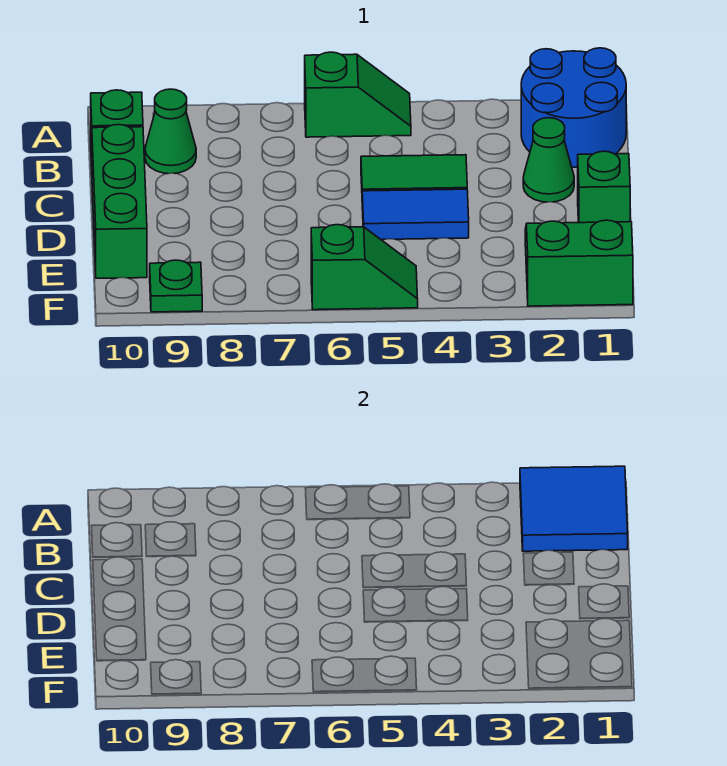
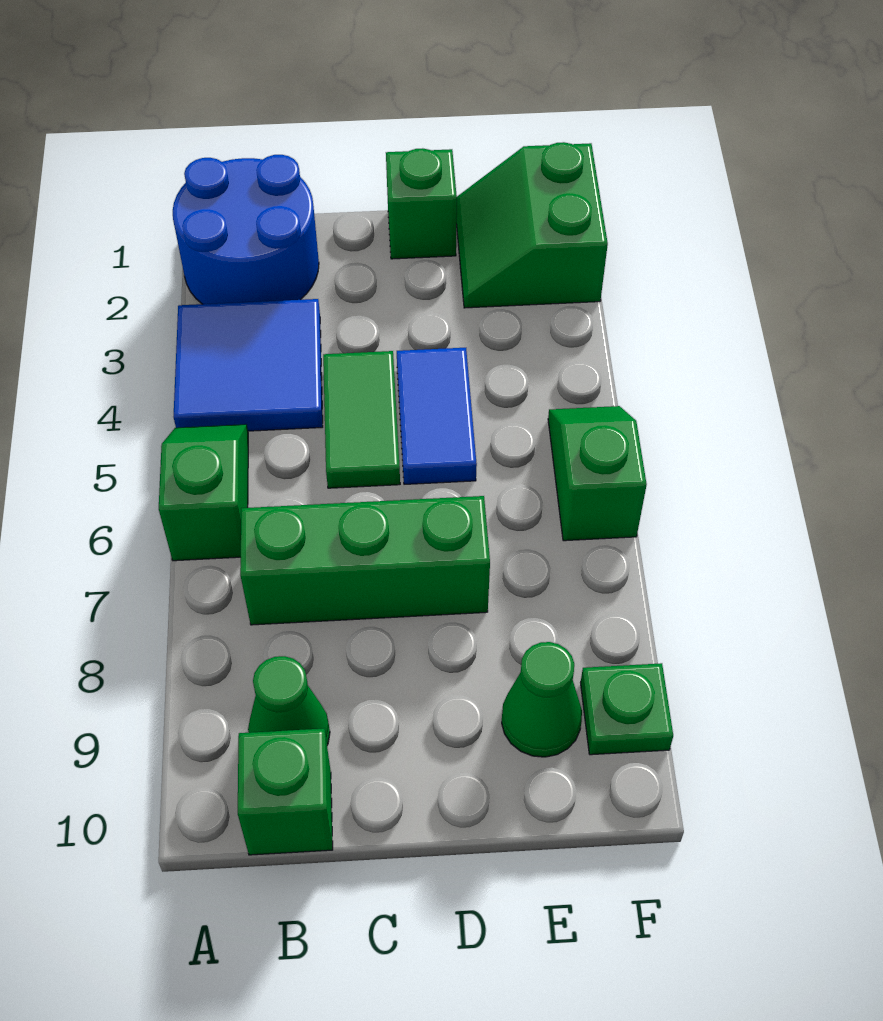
blue tile A1:B2 level 2 -> blue tile A3:B4 level 1
green cone C2 level 1 -> green cone E9 level 1
green brick C10:E10 level 1 -> green brick B7:D7 level 1

